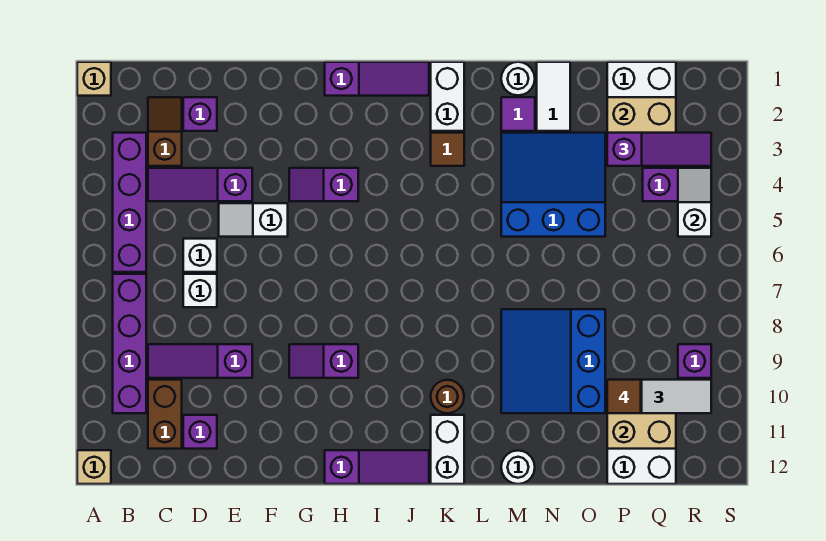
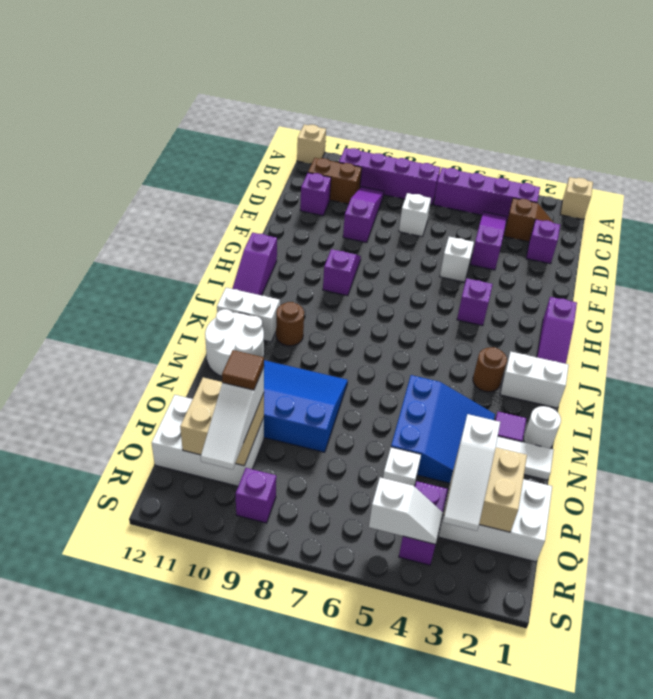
white brick D6 level 1 -> white brick P5 level 1
brown tile K3 level 1 -> brown round brick K3 level 1
white round brick M12 level 1 -> white round brick L11:M12 level 1
purple slope P3:R3 level 3 top P -> white slope P3:R3 level 3 top P

